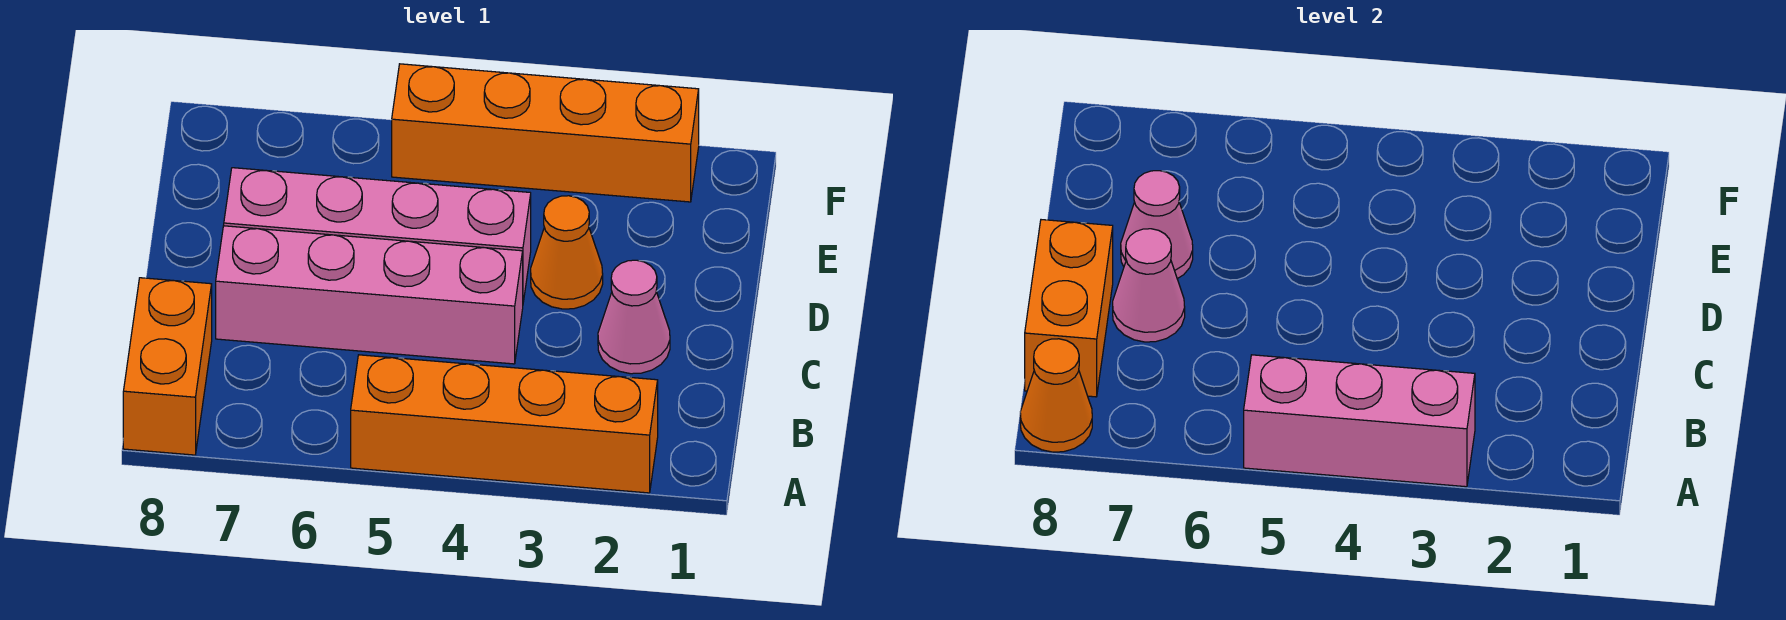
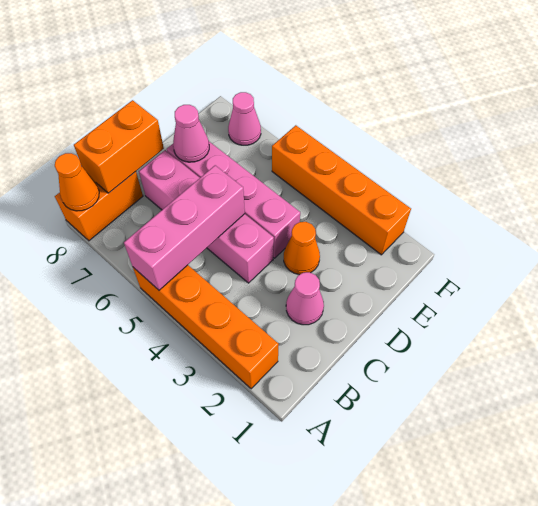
pink brick A3:A5 level 2 -> pink brick A5:C5 level 2
pink cone C7 level 2 -> pink cone F7 level 1

